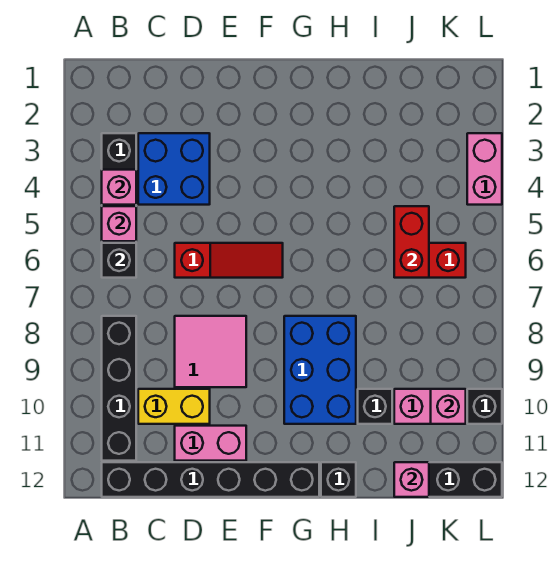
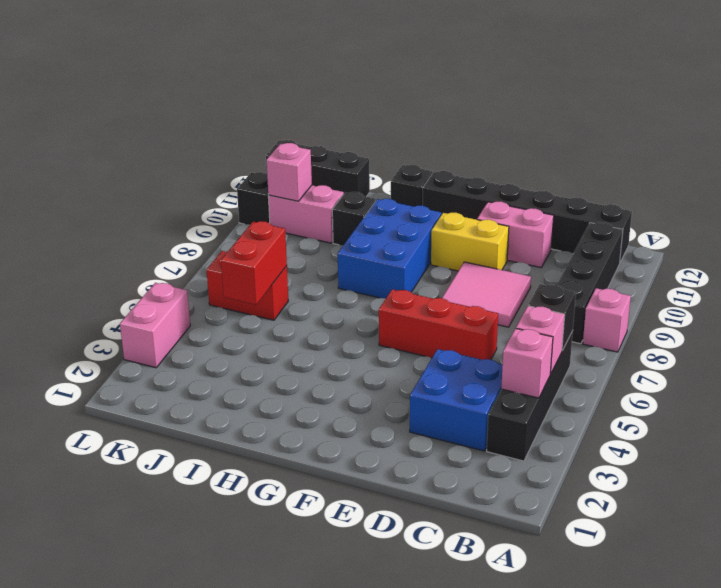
yellow brick C10:D10 level 1 -> yellow brick E10:F10 level 1
red slope D6:F6 level 1 top D -> red brick D6:F6 level 1
pink brick J12 level 2 -> pink brick A8 level 1

